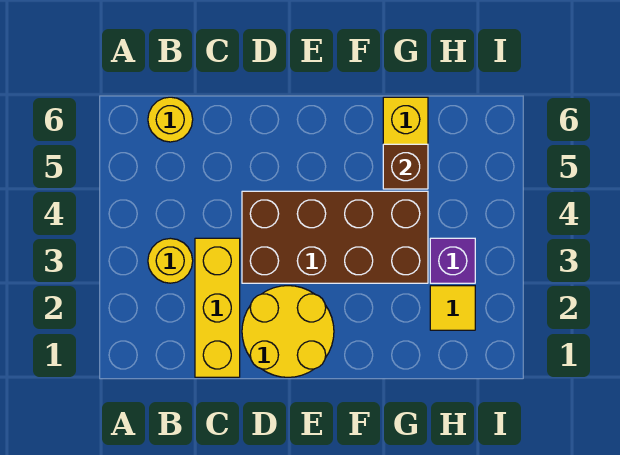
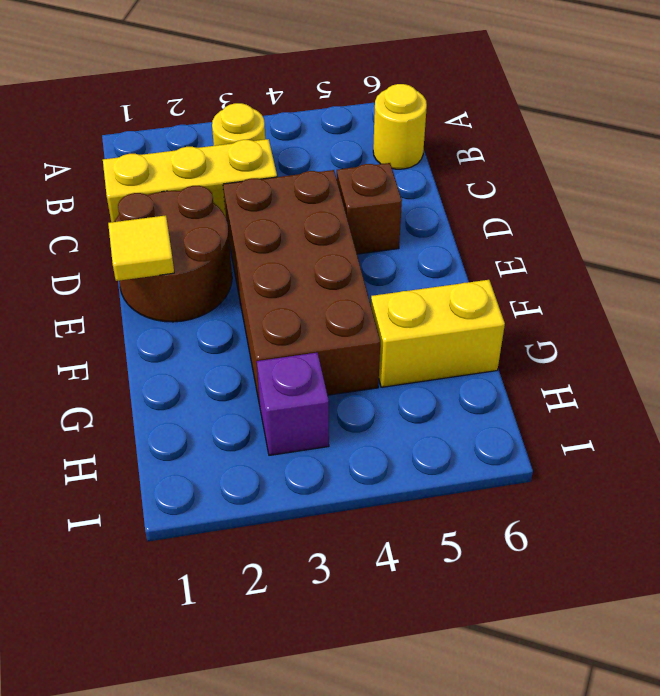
yellow round brick D1:E2 level 1 -> brown round brick D1:E2 level 1
brown brick G5 level 2 -> brown brick D5 level 1
yellow tile H2 level 1 -> yellow tile E1 level 2

